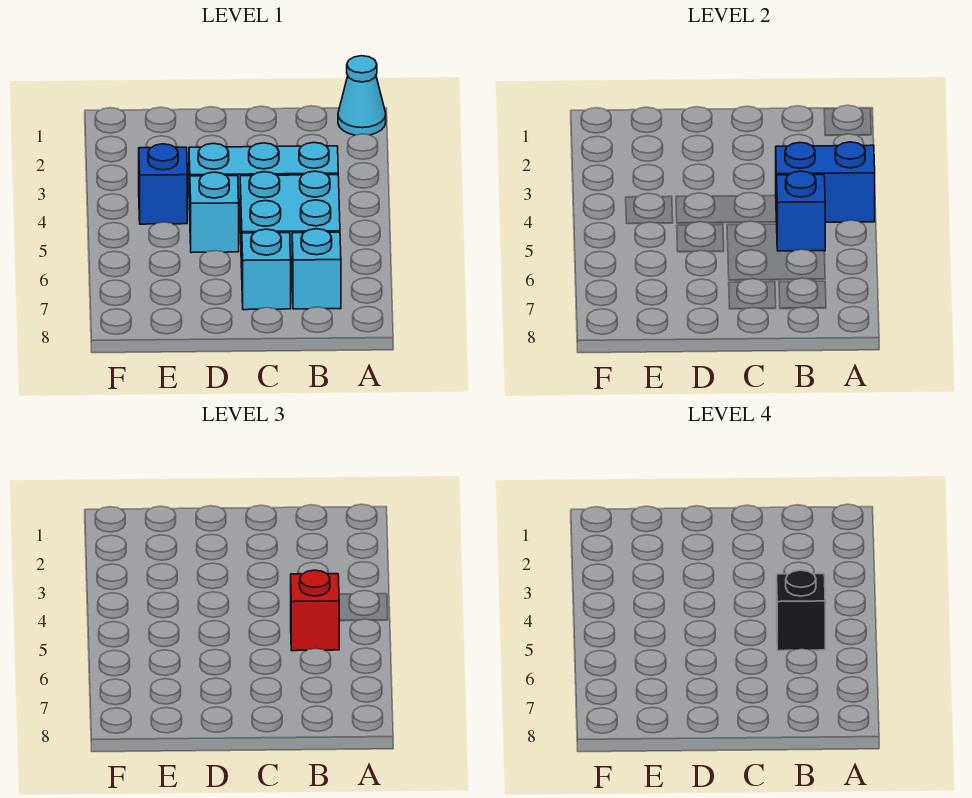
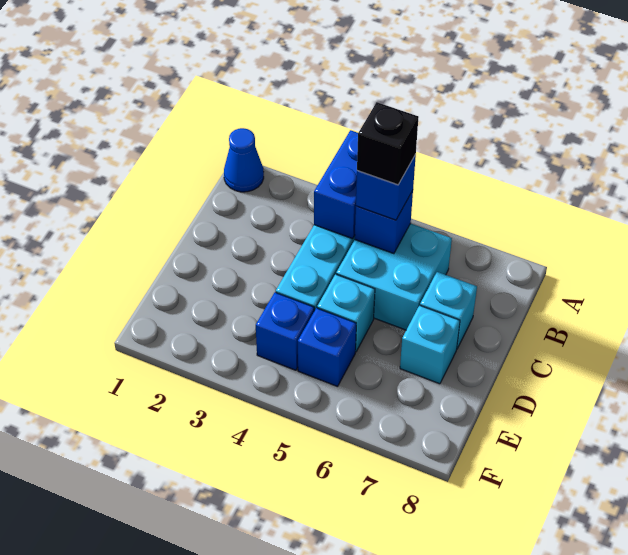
cyan cone A1 level 1 -> blue cone A1 level 1
red brick B5 level 3 -> blue brick B5 level 3
cyan brick B7 level 1 -> cyan brick D7 level 1
none -> blue brick E5 level 1

